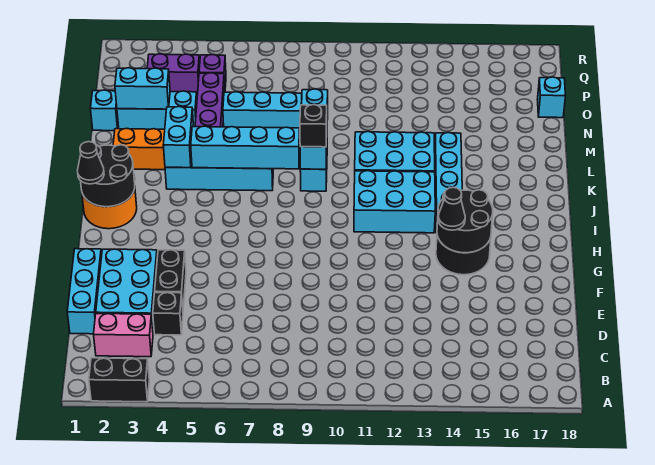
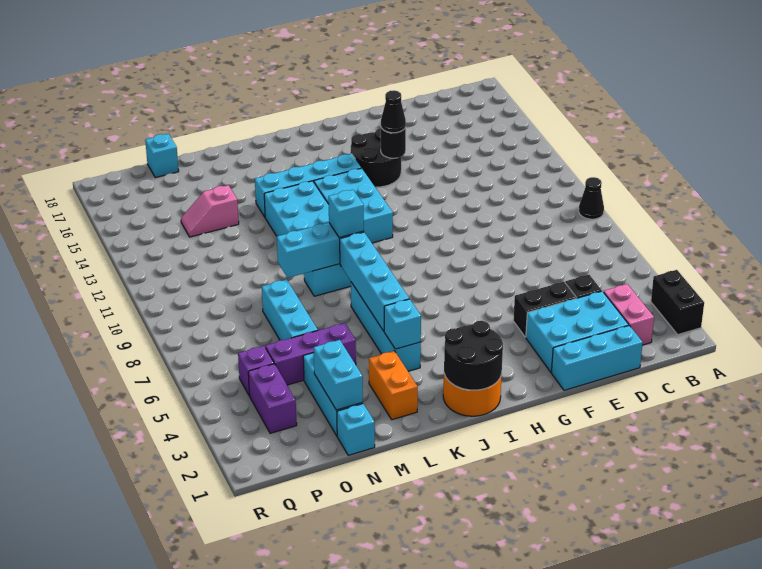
black round brick G14:H15 level 2 -> black round brick G14 level 2
black cone I1 level 3 -> black cone A9 level 1
cyan brick K4:L4 level 2 -> cyan brick K4 level 2
black brick K9 level 3 -> cyan brick K9 level 3
none -> pink slope N14:O14 level 1 top N

